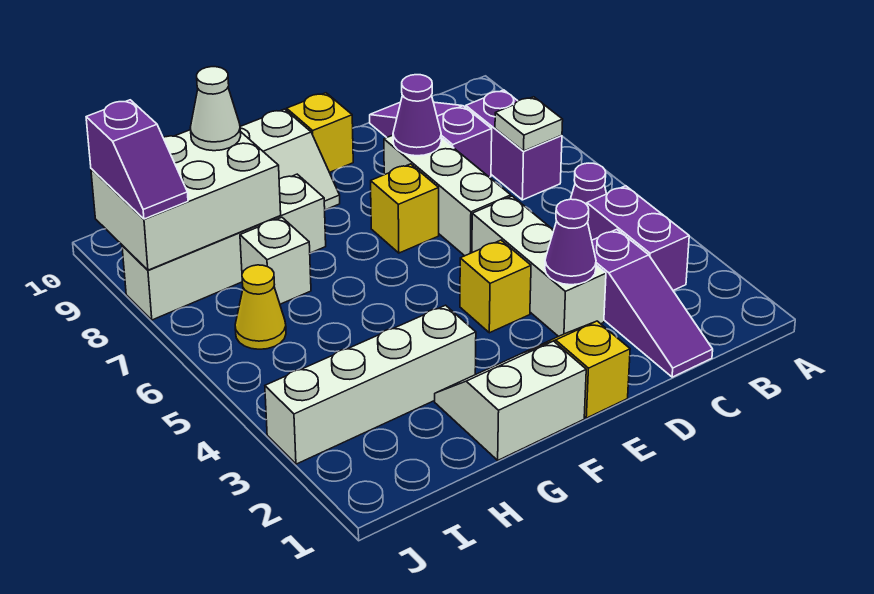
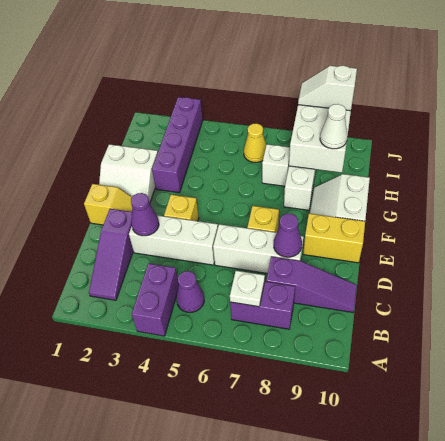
purple brick B3:B4 level 1 -> purple brick A4:B4 level 1
purple slope C1:C3 level 1 top 3 -> purple slope B2:D2 level 1 top D
yellow brick E10 level 1 -> yellow brick E9:E10 level 1
white slope F1:G2 level 1 top 1 -> white slope F1:G2 level 1 top G
white brick G3:J3 level 1 -> purple brick G3:J3 level 1
purple slope J8:J9 level 3 top 9 -> white slope J8:J9 level 3 top 9

